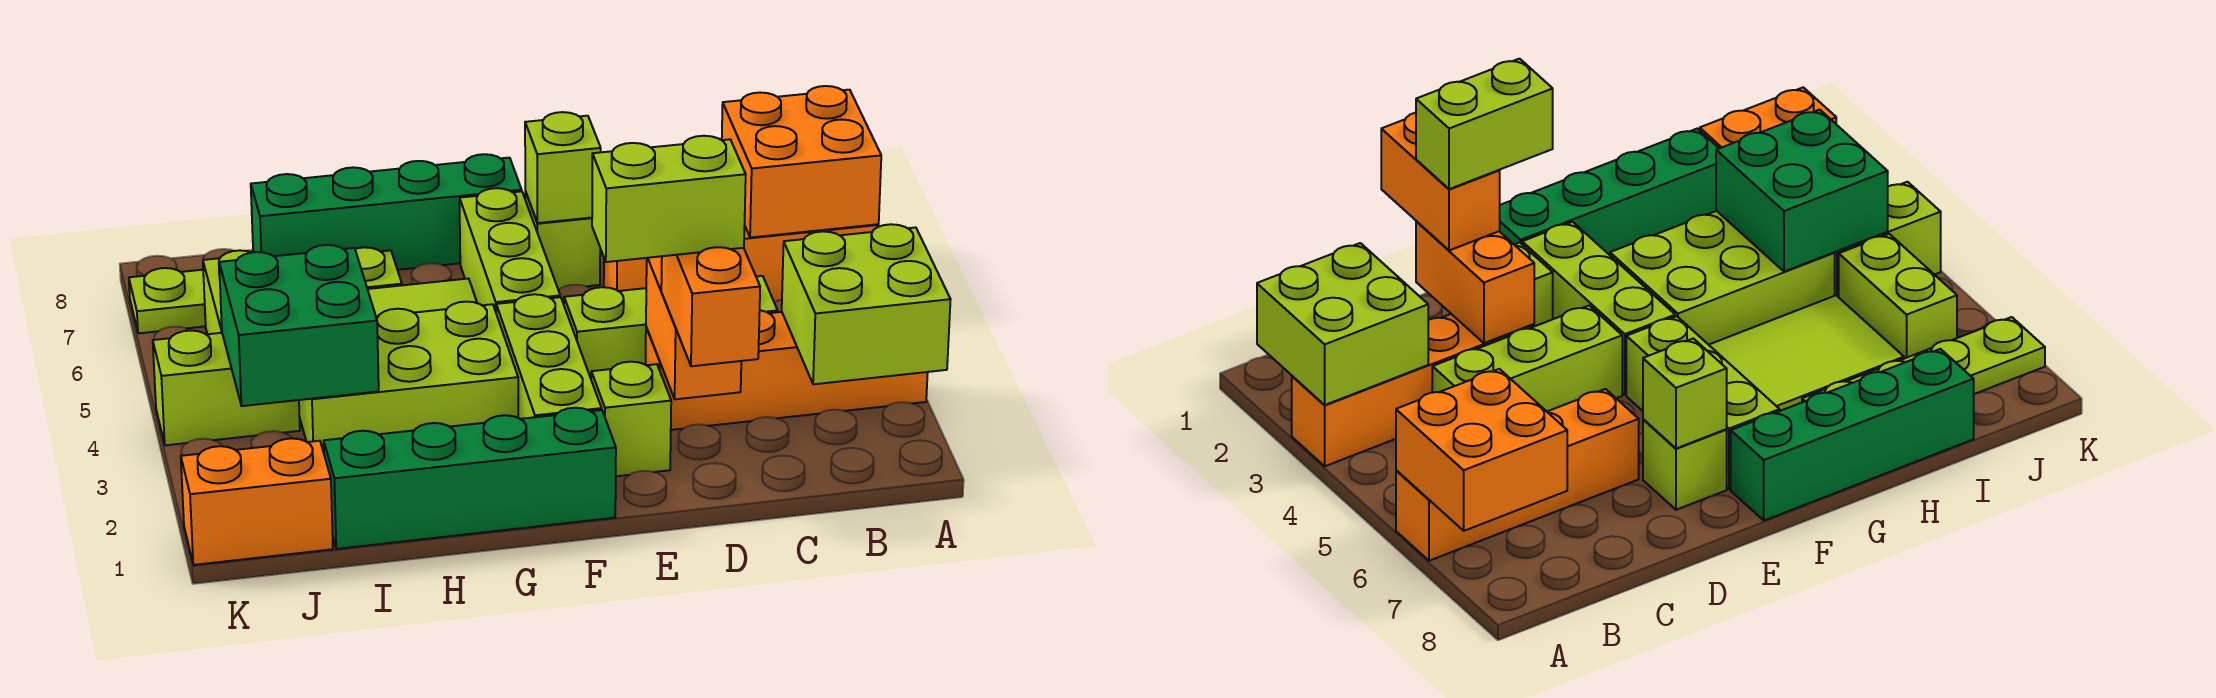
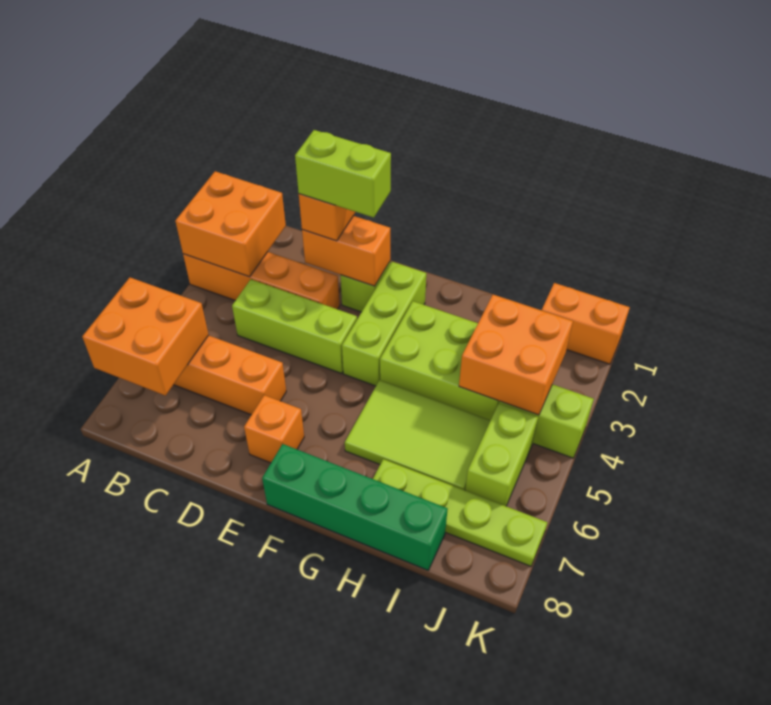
lime brick A2:B3 level 2 -> orange brick A2:B3 level 2
orange brick D2:D3 level 2 -> orange brick D2:E2 level 2
lime brick E7 level 1 -> orange brick E7 level 1
lime brick E7 level 2 -> none
green brick F1:I1 level 1 -> none
lime brick F5:F7 level 1 -> none
green brick I3:J4 level 2 -> orange brick I3:J4 level 2

